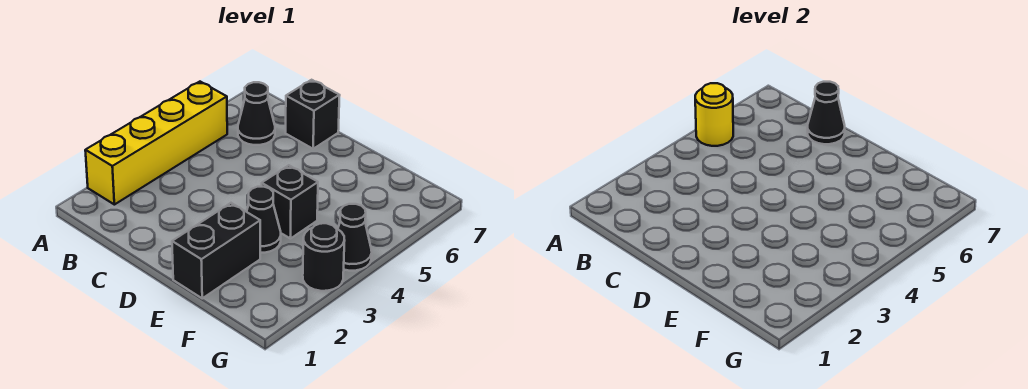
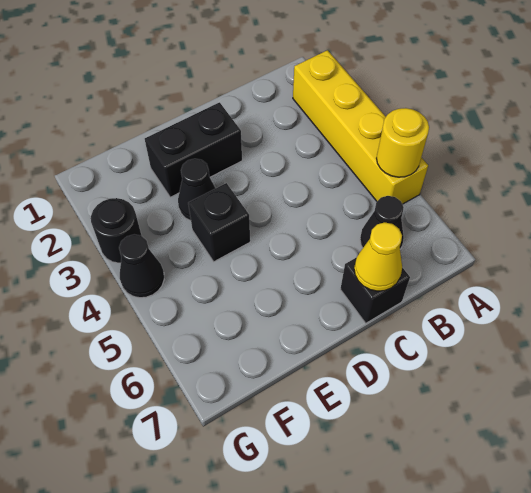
black cone C7 level 2 -> yellow cone C7 level 2
black brick E1:E2 level 1 -> black brick D2:E2 level 1

